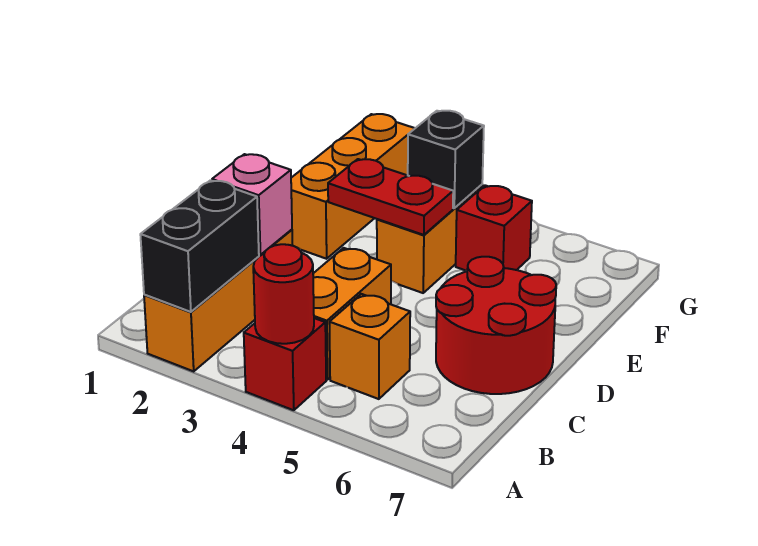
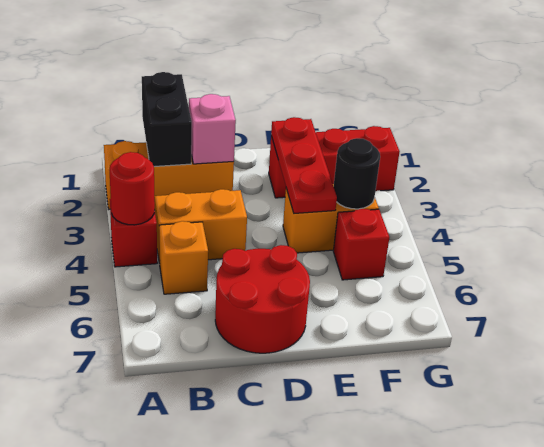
black brick A2:B2 level 2 -> black brick B1:B2 level 2
orange brick E2:G2 level 1 -> red brick E2:G2 level 1
red plate E3:E4 level 2 -> red plate E2:E4 level 2
black brick F4 level 2 -> black round brick F4 level 2

